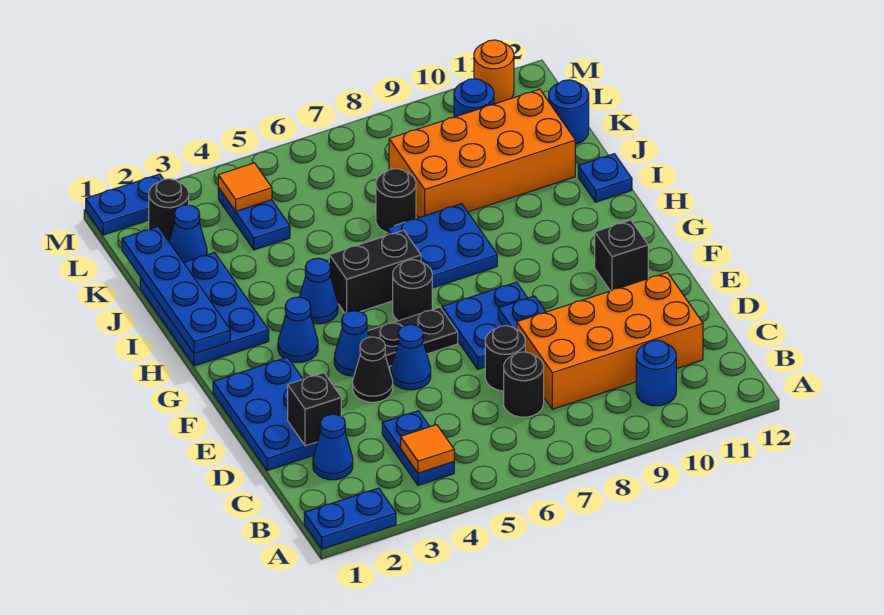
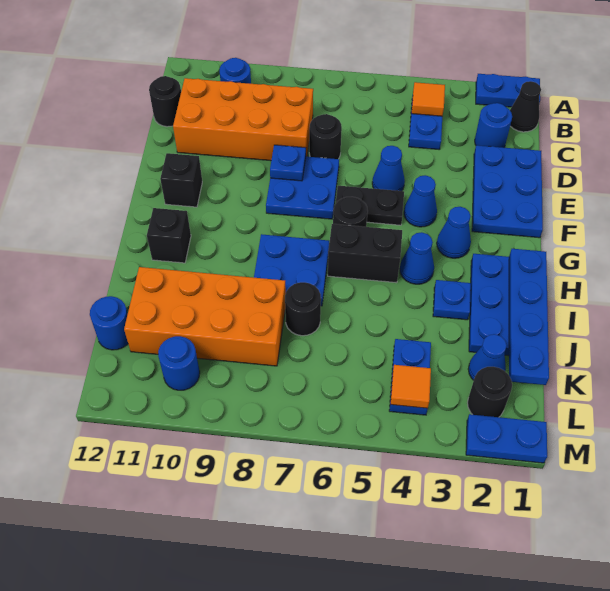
blue cone C2 level 1 -> blue round brick C2 level 1
black round brick C7 level 1 -> black round brick C12 level 1
black brick D2 level 2 -> black brick H11 level 1
black cone E4 level 1 -> black cone B1 level 1
blue plate I12 level 1 -> blue plate I3 level 1
orange round brick M11 level 1 -> none

